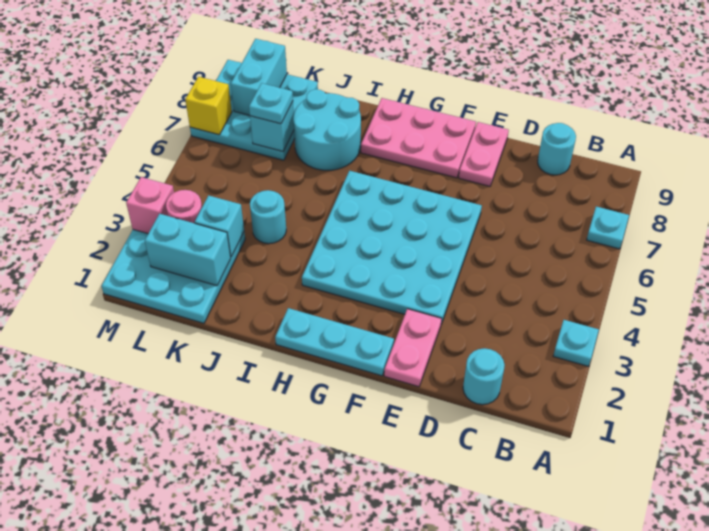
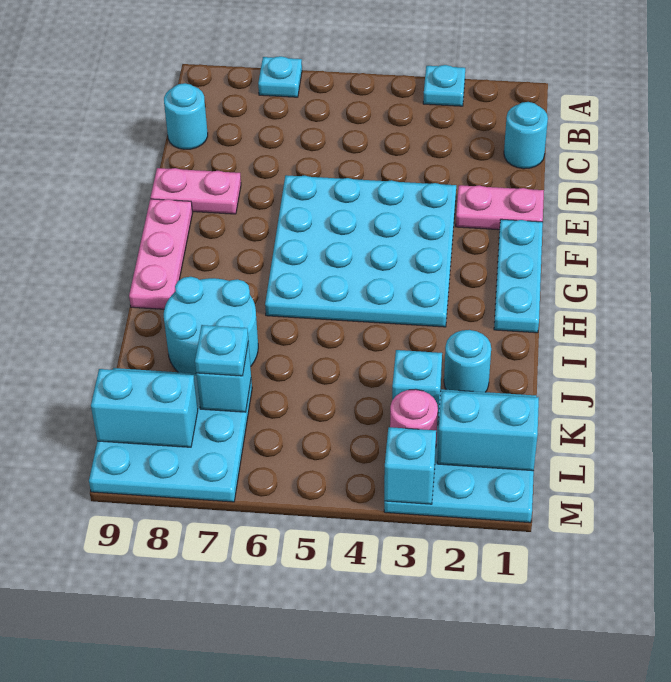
pink plate F8:H9 level 1 -> pink plate F9:H9 level 1
cyan round brick J4 level 1 -> cyan round brick J2 level 1
cyan brick K2:L2 level 2 -> cyan brick L1:L2 level 2
pink brick M3 level 2 -> cyan brick M3 level 2
yellow brick M7 level 2 -> none

